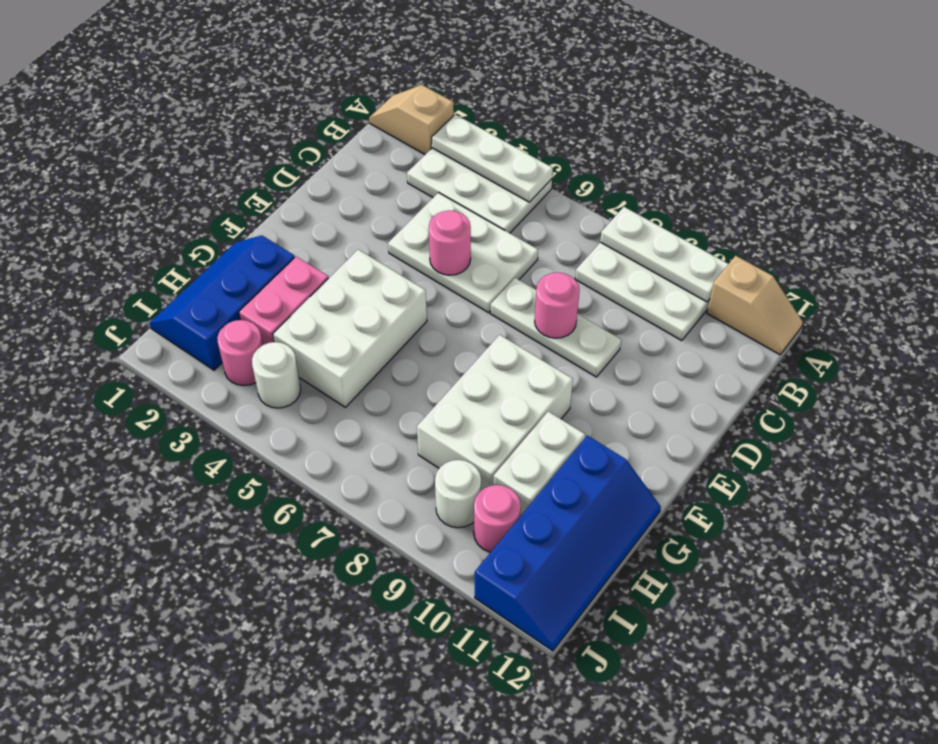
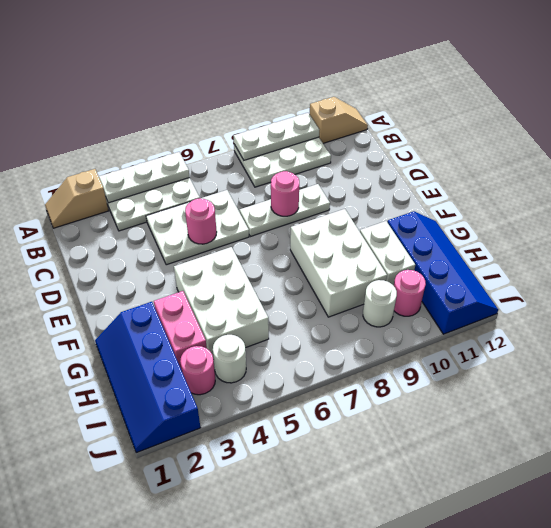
blue slope G1:I2 level 1 top 2 -> blue slope G1:J2 level 1 top 2

